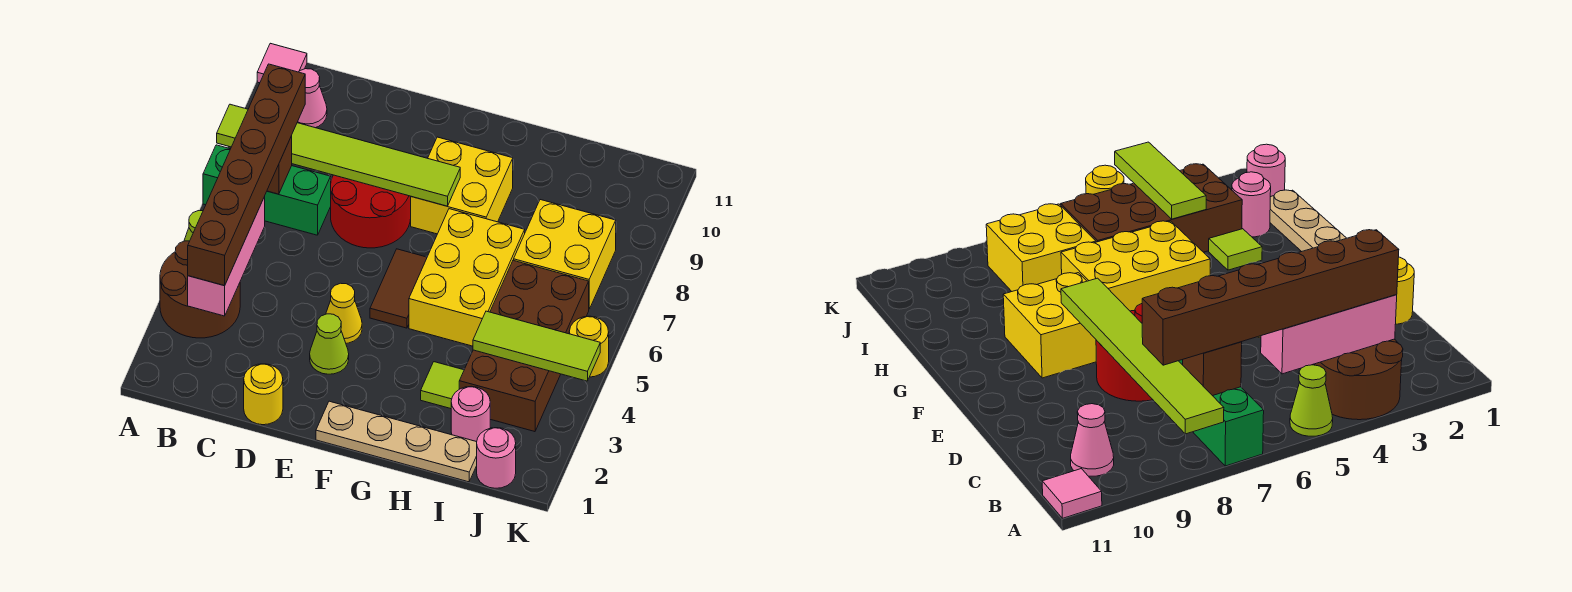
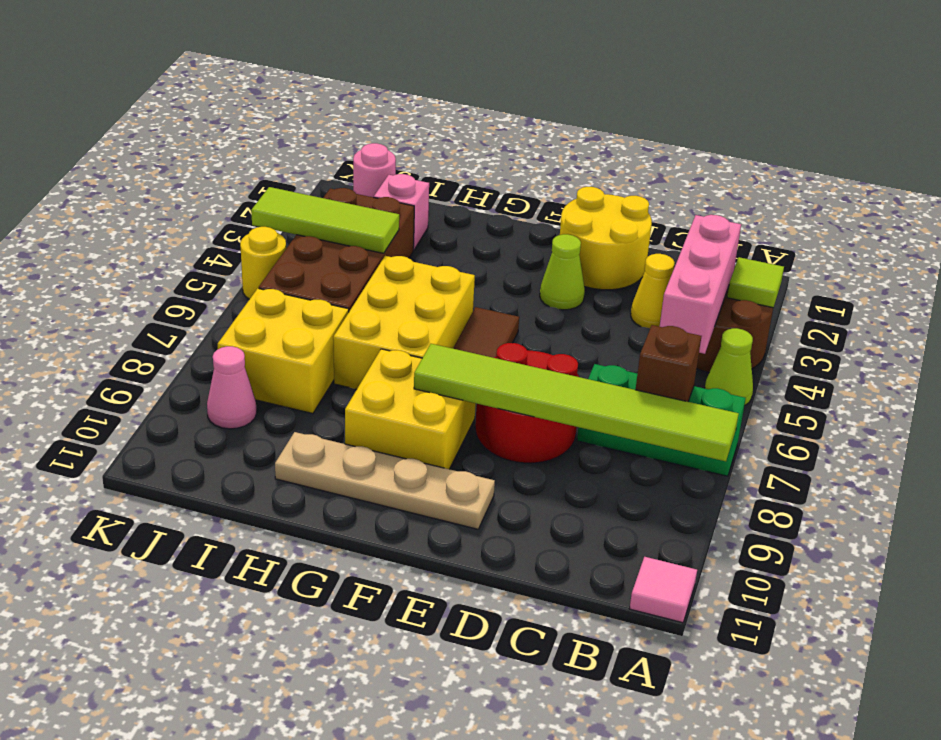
brown brick B3:B8 level 3 -> none
pink cone B10 level 1 -> pink cone J9 level 1
yellow round brick D1 level 1 -> yellow round brick D1:E2 level 1
yellow cone E4 level 1 -> yellow cone C3 level 1
tan plate F1:I1 level 1 -> tan plate E10:H10 level 1
lime tile H3 level 1 -> lime tile A3 level 2
pink round brick I2 level 1 -> pink brick I2 level 1

